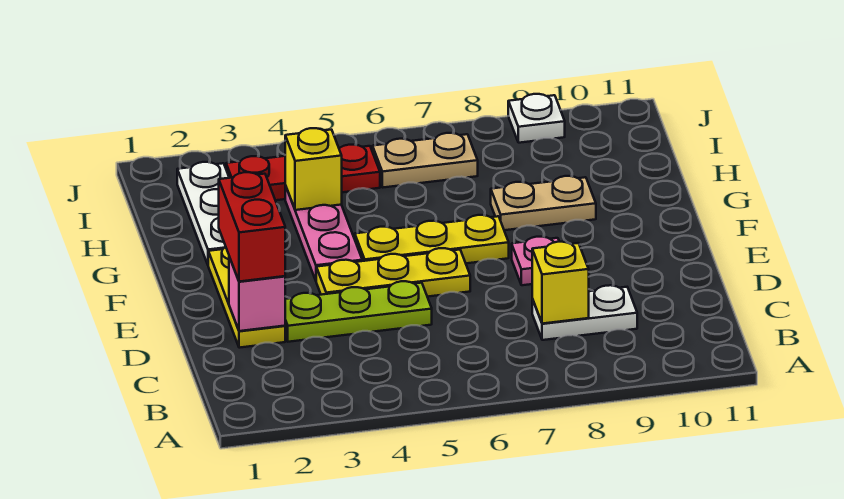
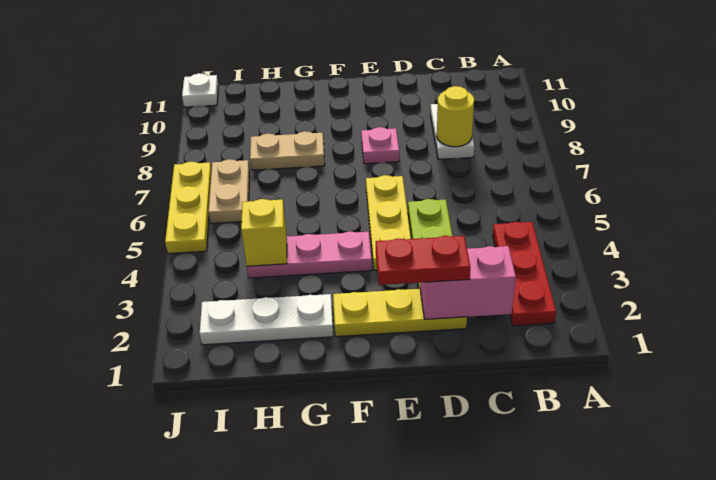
yellow brick C8 level 2 -> yellow round brick C8 level 2
pink brick D2 level 2 -> pink brick C2:D2 level 2
red brick D2:E2 level 3 -> red plate D2:E2 level 3
yellow plate F5:F7 level 1 -> yellow plate J5:J7 level 1
tan plate G8:G9 level 1 -> tan plate G8:H8 level 1
red plate I3:I5 level 1 -> red plate B2:B4 level 1
white plate J9 level 1 -> white plate J11 level 1

